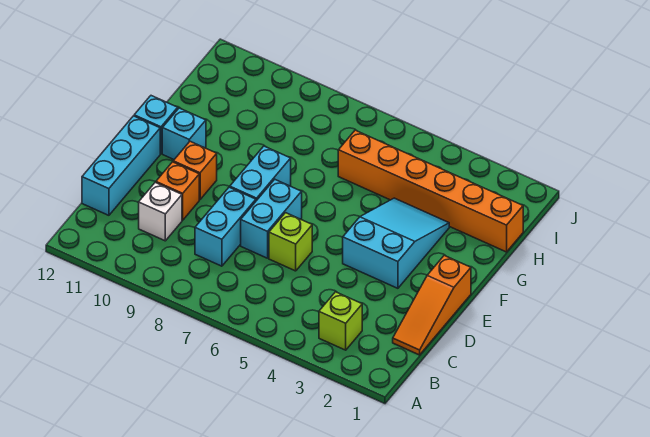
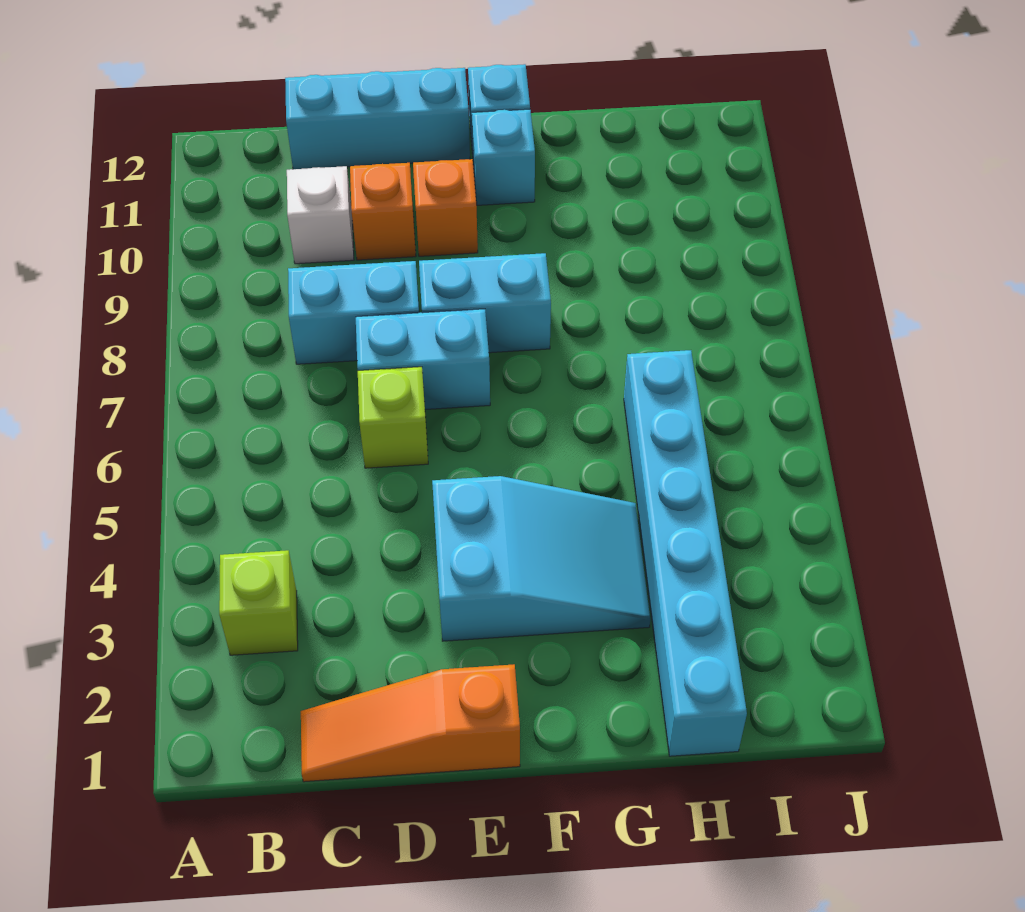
orange brick H1:H6 level 1 -> cyan brick H1:H6 level 1

